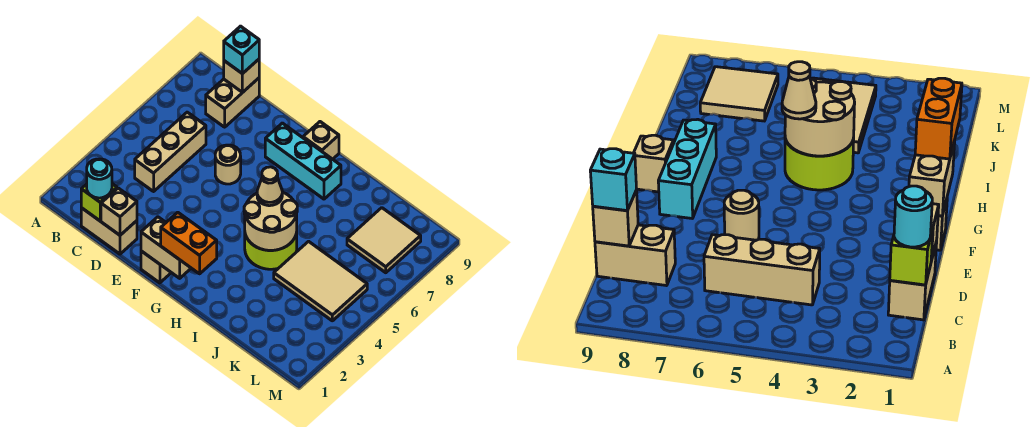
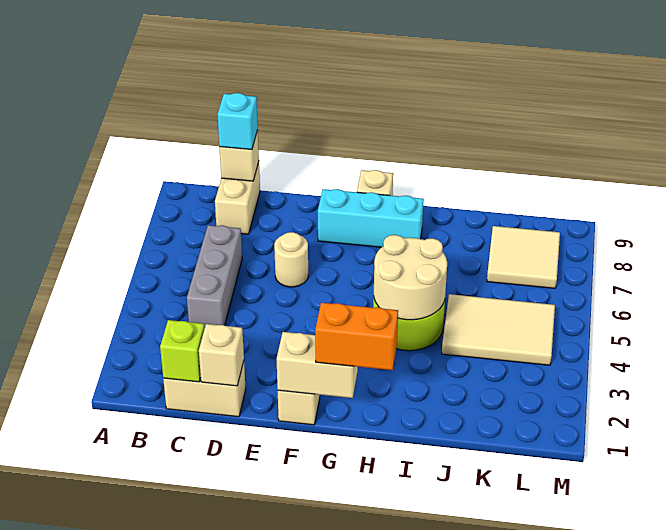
cyan round brick C1 level 3 -> none
tan brick C4:C6 level 1 -> grey brick C4:C6 level 1
tan cone H5 level 3 -> none

